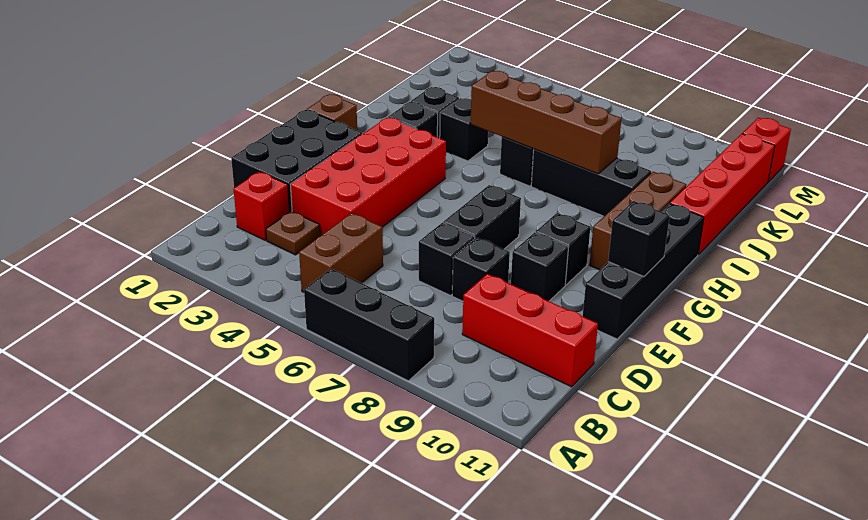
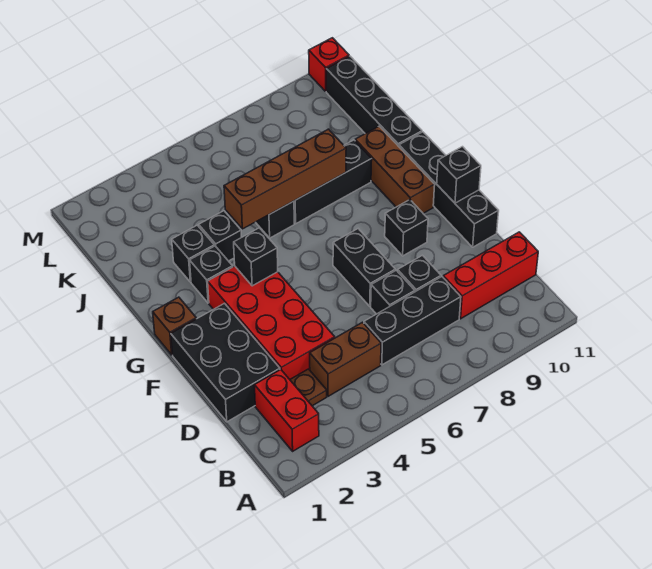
black brick A6:A8 level 1 -> black brick C6:C8 level 1
brown brick B5:C5 level 1 -> brown brick C4:C5 level 1
red brick C2 level 1 -> red brick B2:C2 level 1
black brick E9 level 1 -> black brick G4 level 2
red brick I11:L11 level 1 -> black brick I11:L11 level 1

